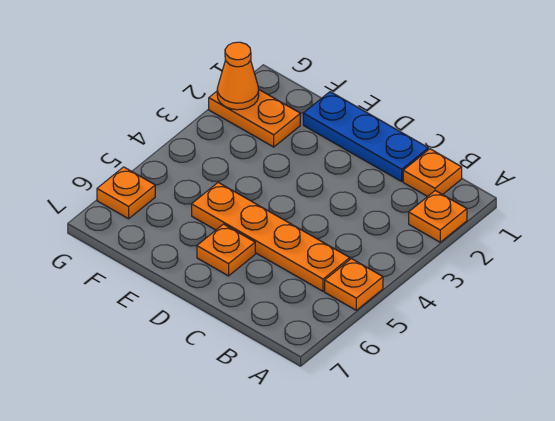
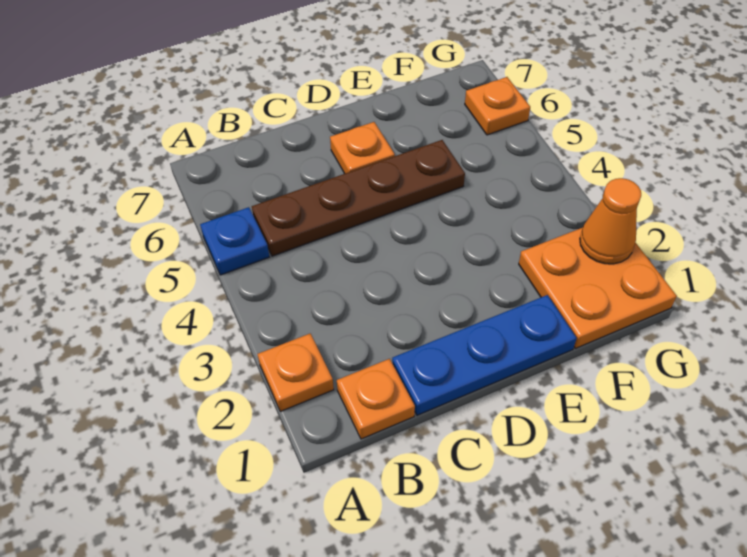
orange plate A5 level 1 -> blue plate A5 level 1
orange plate B5:E5 level 1 -> brown plate B5:E5 level 1
orange plate F2:G2 level 1 -> orange plate F1:G2 level 1

